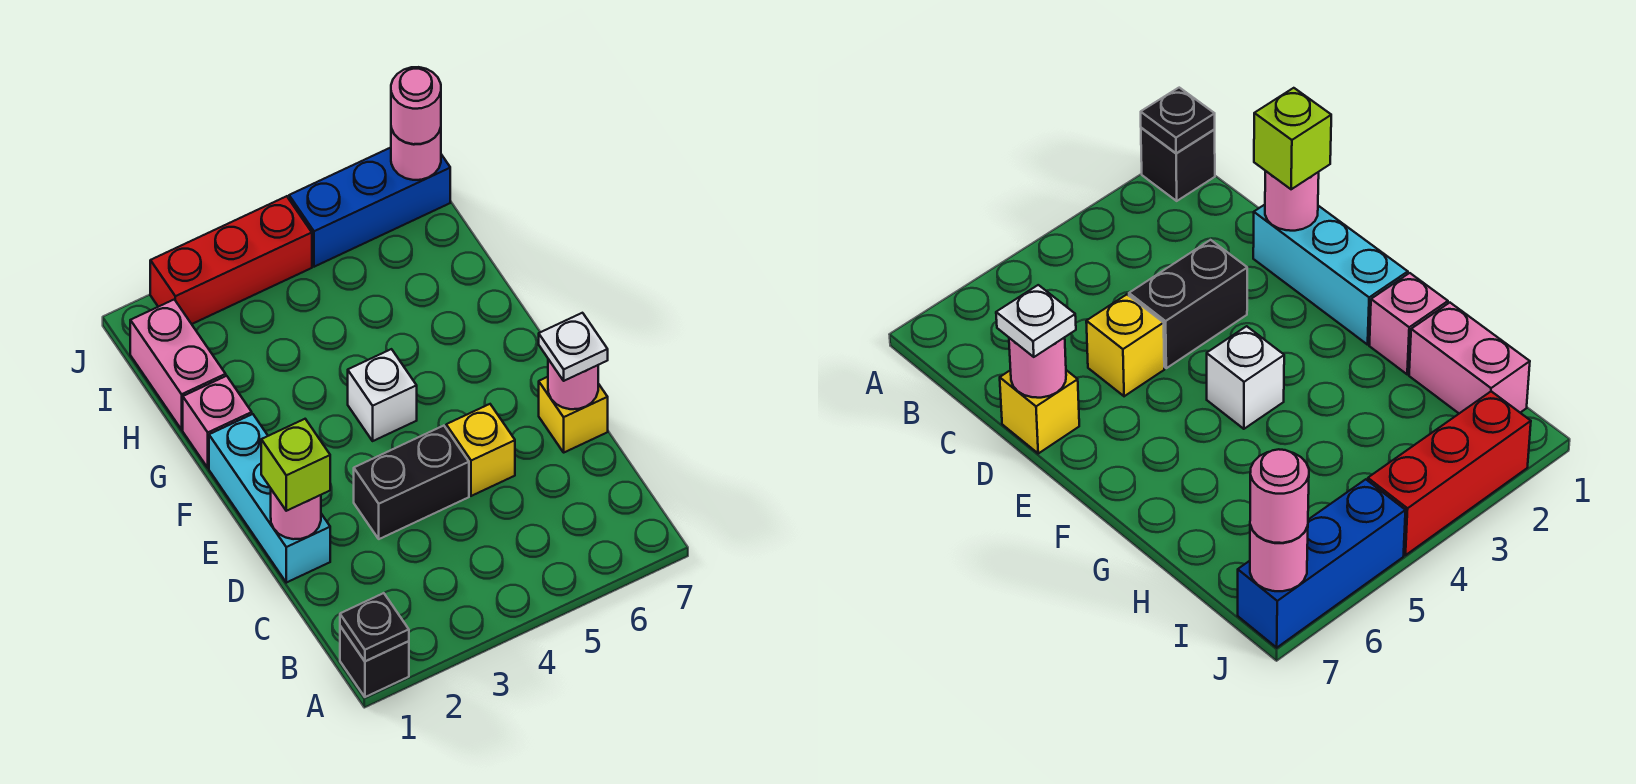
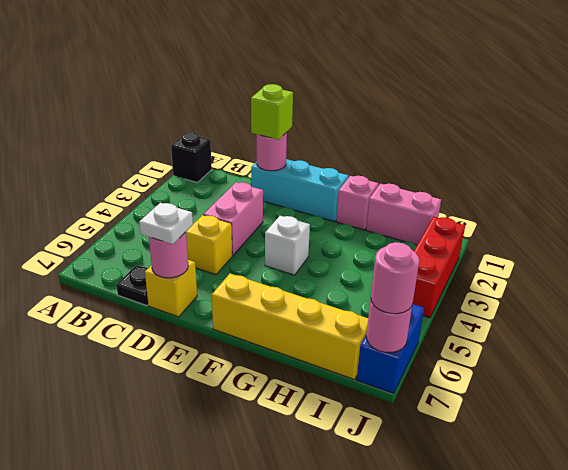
black plate A1 level 2 -> black plate C7 level 1
black brick D3:D4 level 1 -> pink brick D3:D4 level 1
none -> yellow brick F7:I7 level 1
blue brick J5:J7 level 1 -> blue brick J6:J7 level 1

